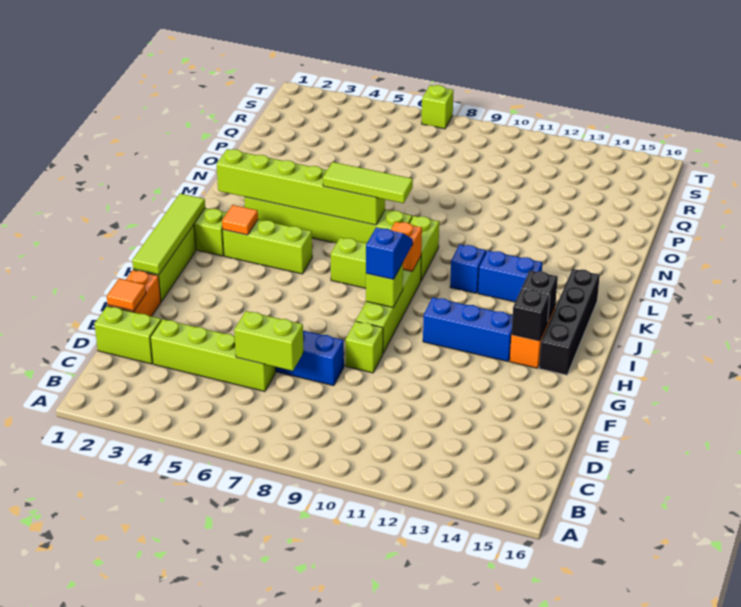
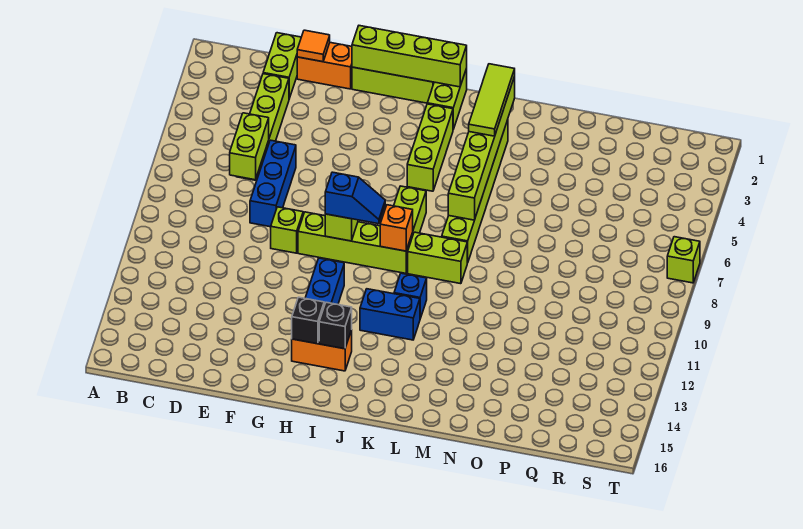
lime tile G1:J1 level 2 -> lime brick G1:J1 level 2
black brick H15:K15 level 1 -> none
orange tile J3 level 2 -> none
blue brick K12:K13 level 1 -> blue brick J12:K12 level 1
lime tile L6:L8 level 3 -> lime tile L2:L4 level 3

